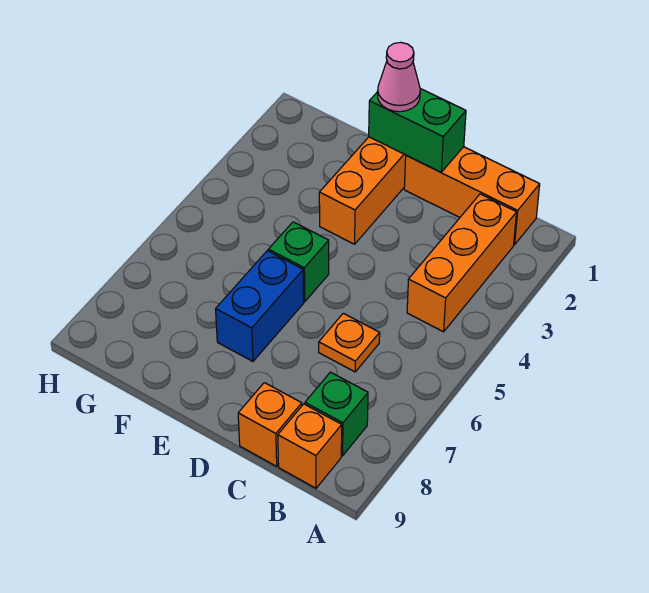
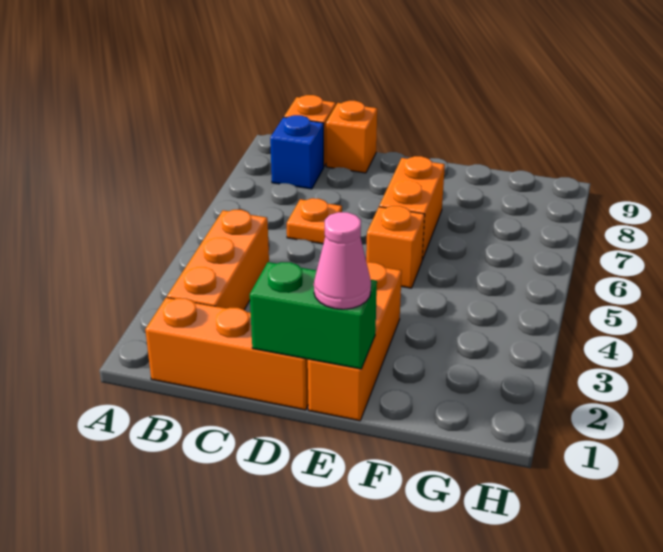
green brick B8 level 1 -> blue brick B8 level 1
green brick E5 level 1 -> orange brick E5 level 1
blue brick E6:E7 level 1 -> orange brick E6:E7 level 1

